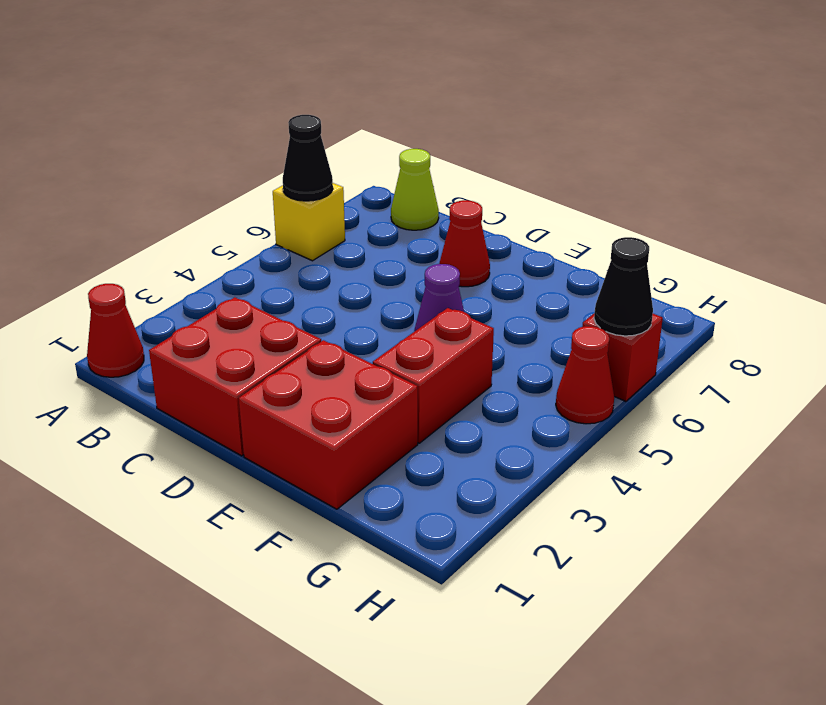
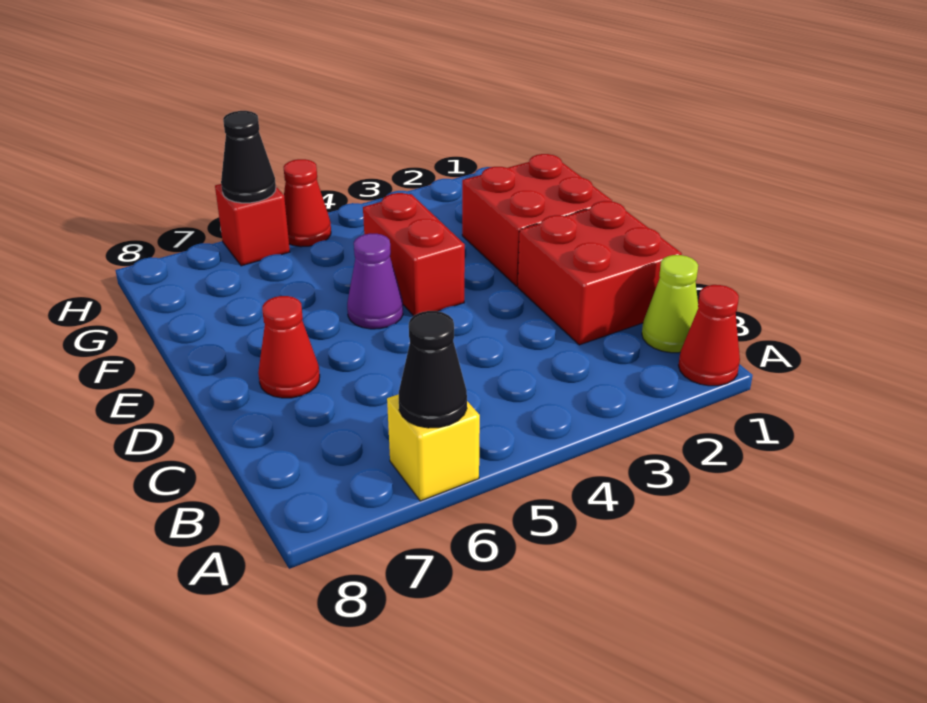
lime cone B8 level 1 -> lime cone B1 level 1
red brick F3:F4 level 1 -> red brick E4:F4 level 1

